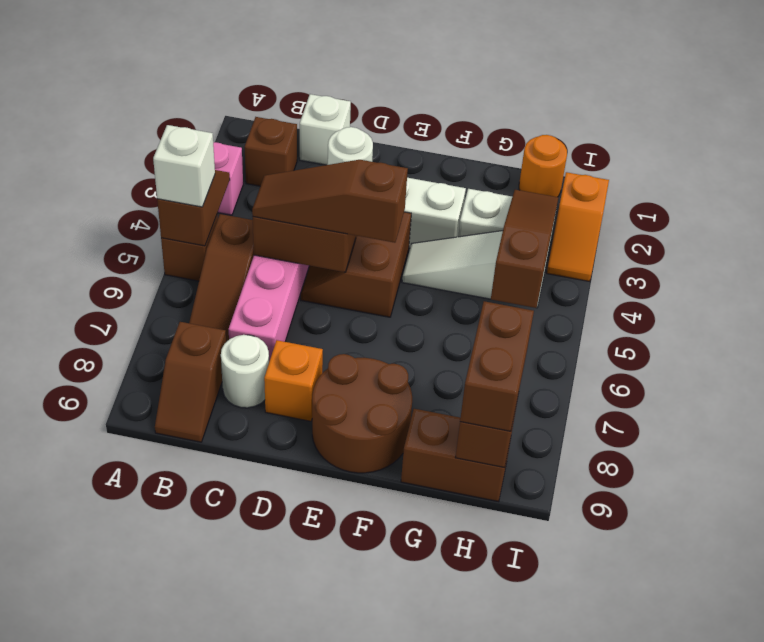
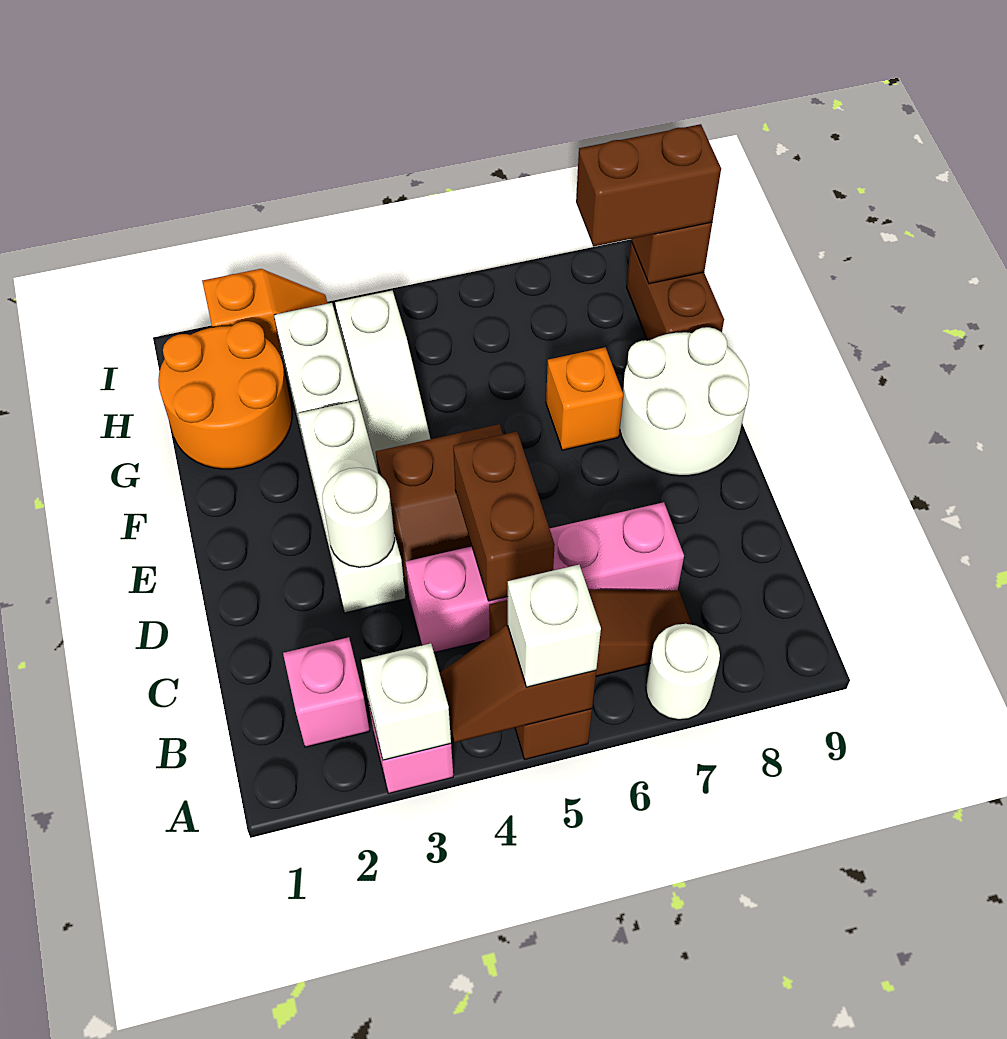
brown brick B2 level 1 -> pink brick B2 level 1
brown slope B8:B9 level 1 top 8 -> none
white brick C1 level 1 -> white brick A3 level 2
brown slope C5:E5 level 3 top E -> none
white round brick C8 level 1 -> white round brick A7 level 1
orange brick D8 level 1 -> orange brick F7 level 1
brown round brick E8:F9 level 1 -> white round brick E8:F9 level 1
orange round brick H1 level 1 -> orange round brick G1:H2 level 1
brown slope H3:H5 level 2 top 5 -> none

